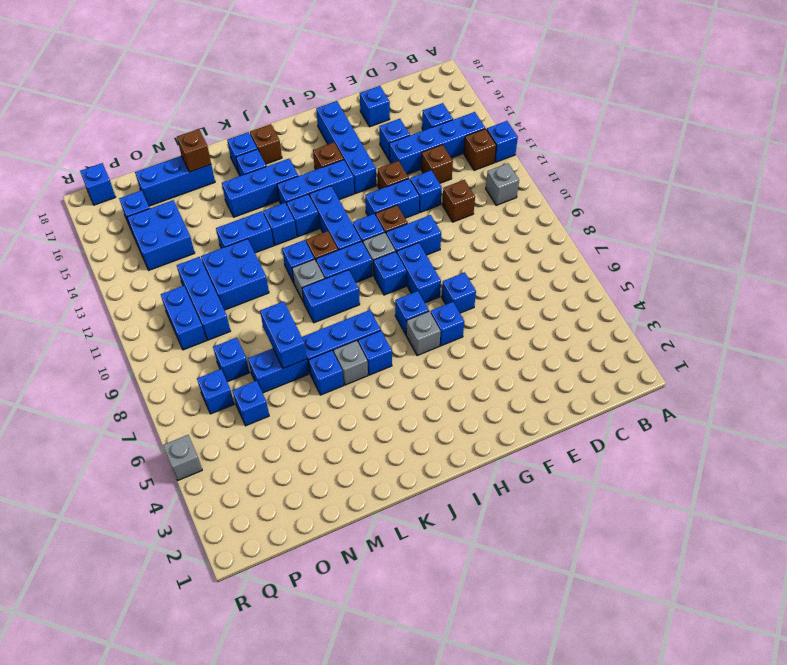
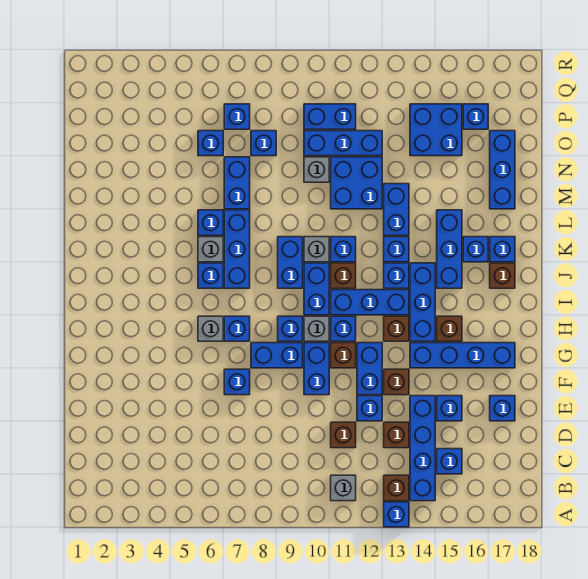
blue brick G6 level 1 -> none
blue brick M7:M8 level 2 -> none
brown brick M17 level 2 -> brown brick H13 level 1
blue brick Q18 level 1 -> none
grey brick R5 level 1 -> grey brick N10 level 1

